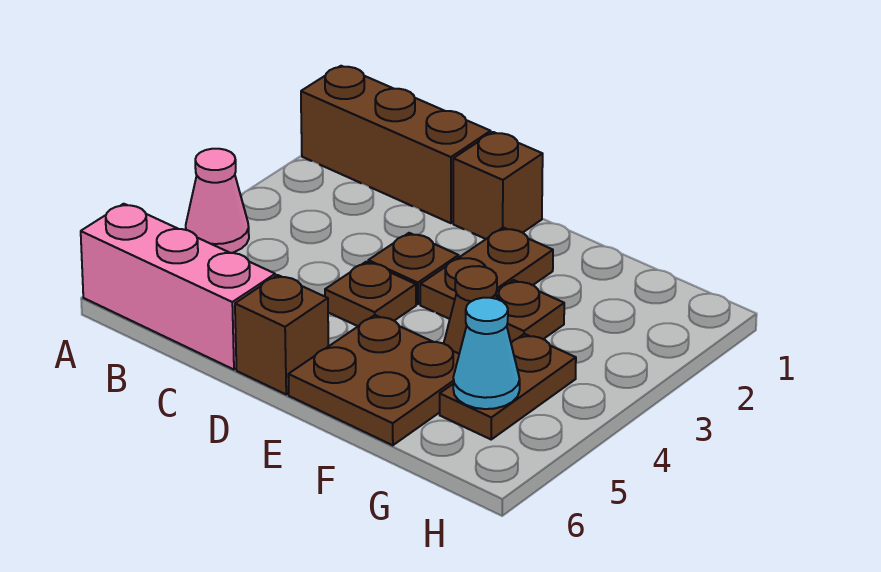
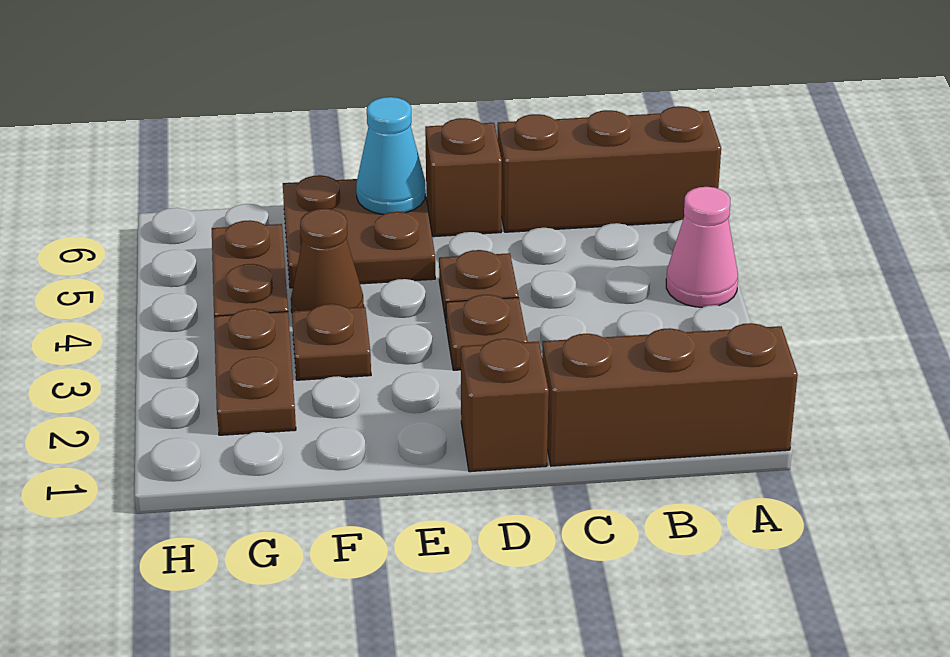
pink brick A6:C6 level 1 -> brown brick A6:C6 level 1
brown plate E2:E3 level 1 -> brown plate G2:G3 level 1
cyan cone G5 level 2 -> cyan cone E6 level 2

